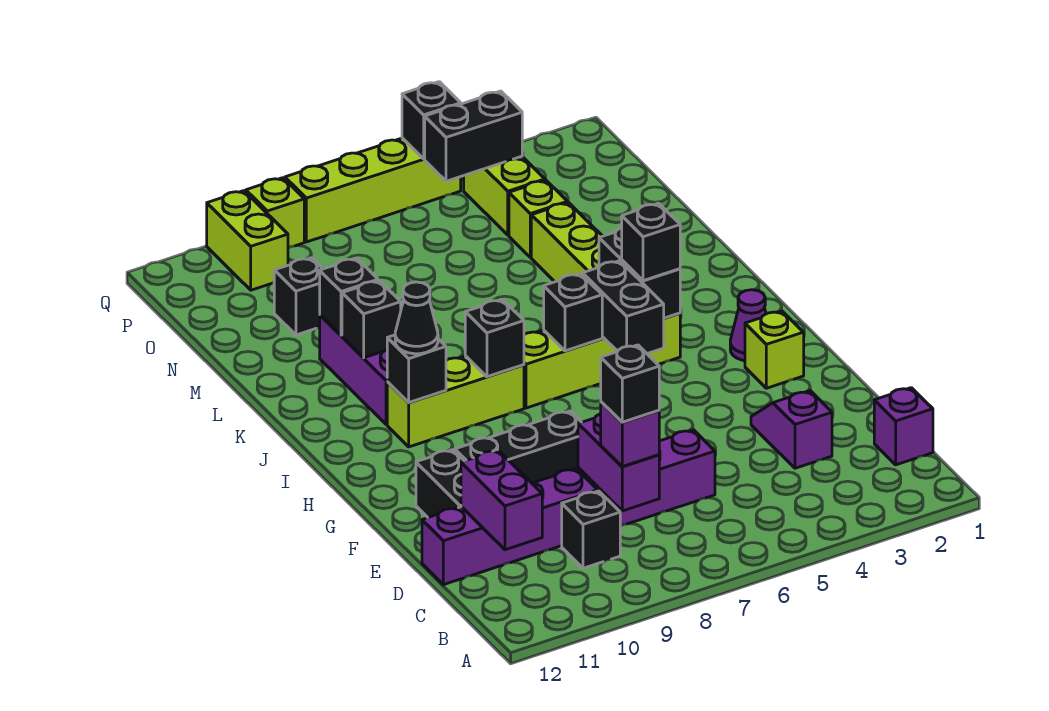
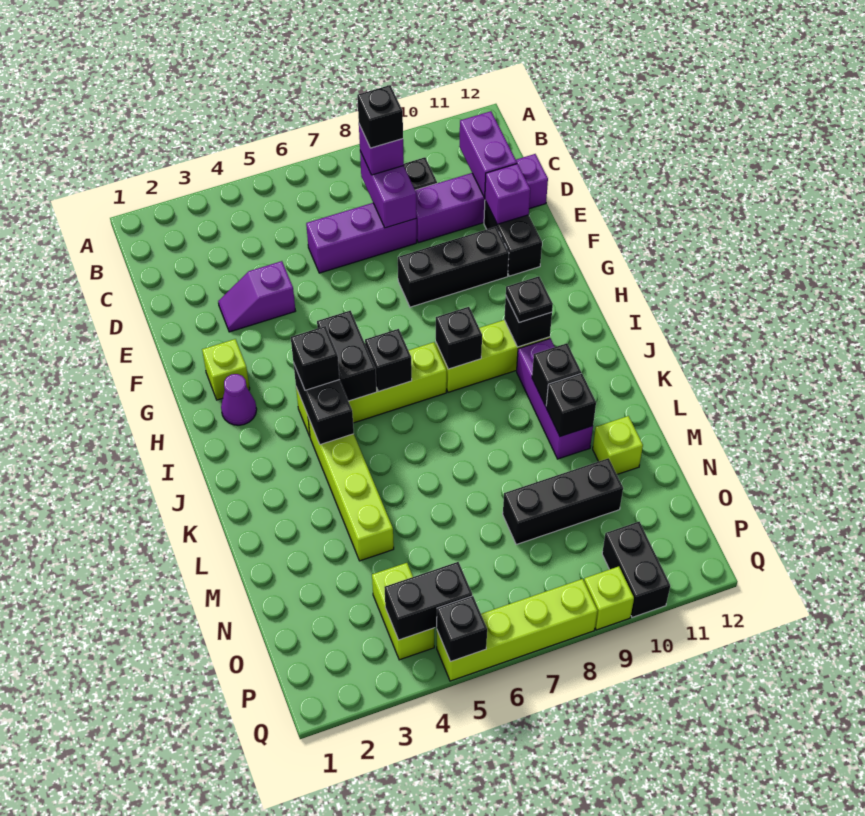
purple brick C1 level 1 -> purple brick E11 level 2
purple slope D3:E3 level 1 top D -> purple slope E3:E4 level 1 top 4
black cone I10 level 3 -> black plate I10 level 3
lime brick N4 level 1 -> lime brick M11 level 1
black brick N10 level 1 -> black brick N8:N10 level 1
lime brick P10:Q10 level 1 -> black brick P10:Q10 level 1

